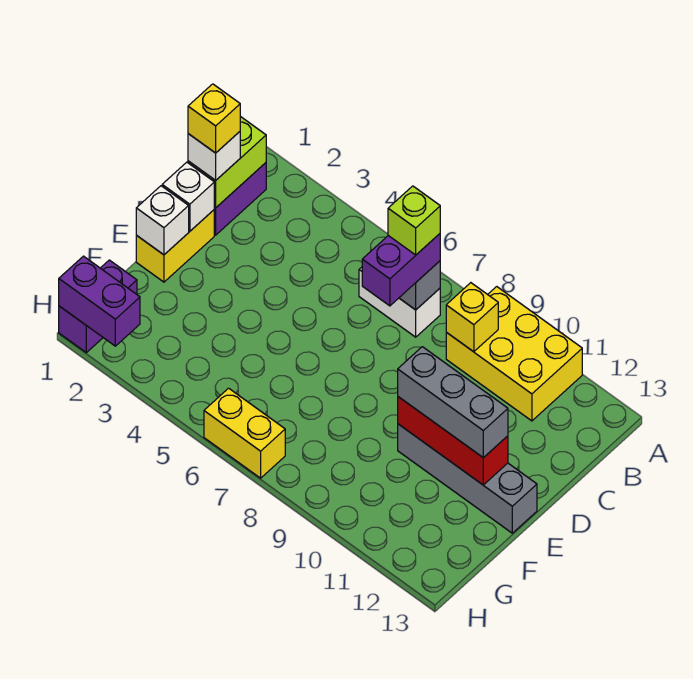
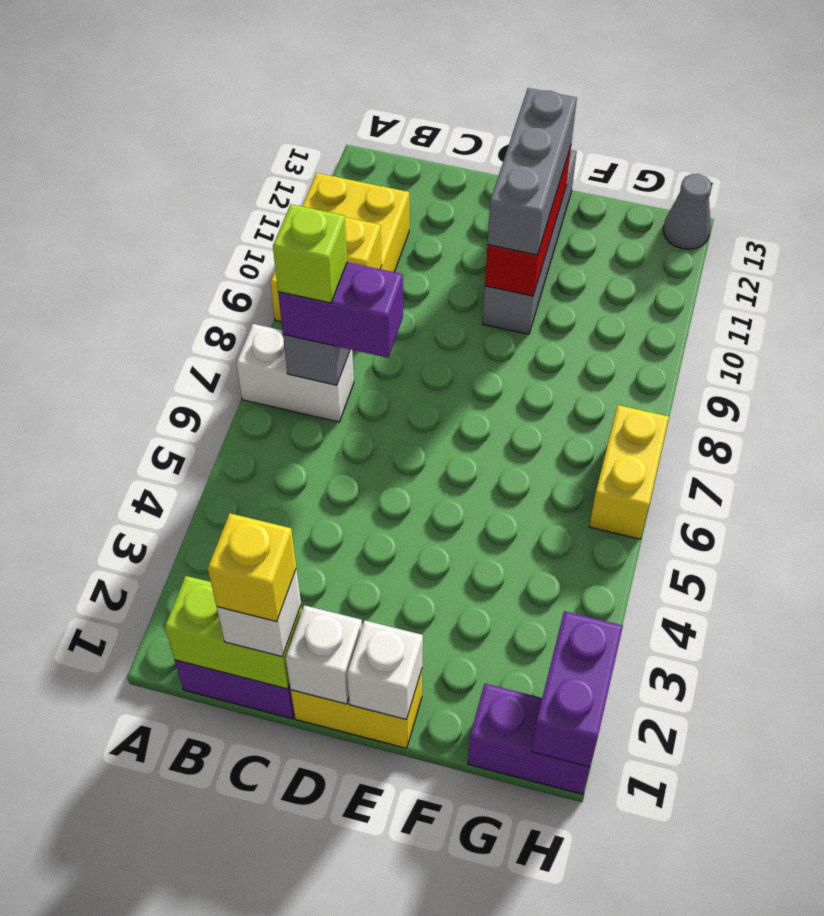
white brick B6:B7 level 1 -> white brick A7:B7 level 1
none -> grey cone H13 level 1

